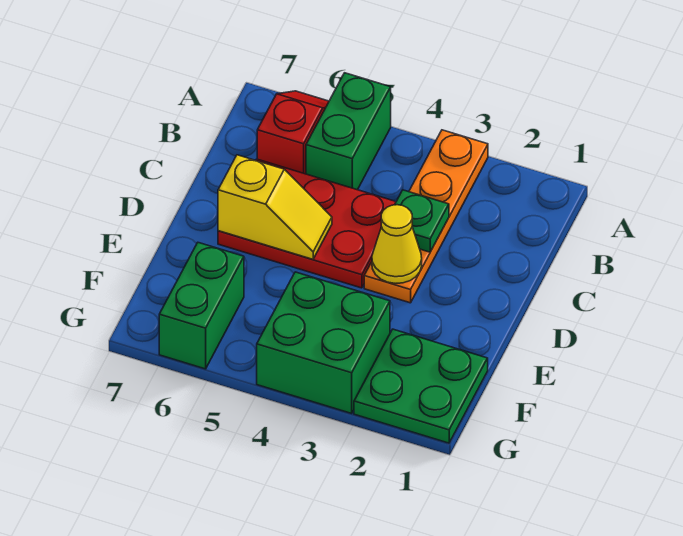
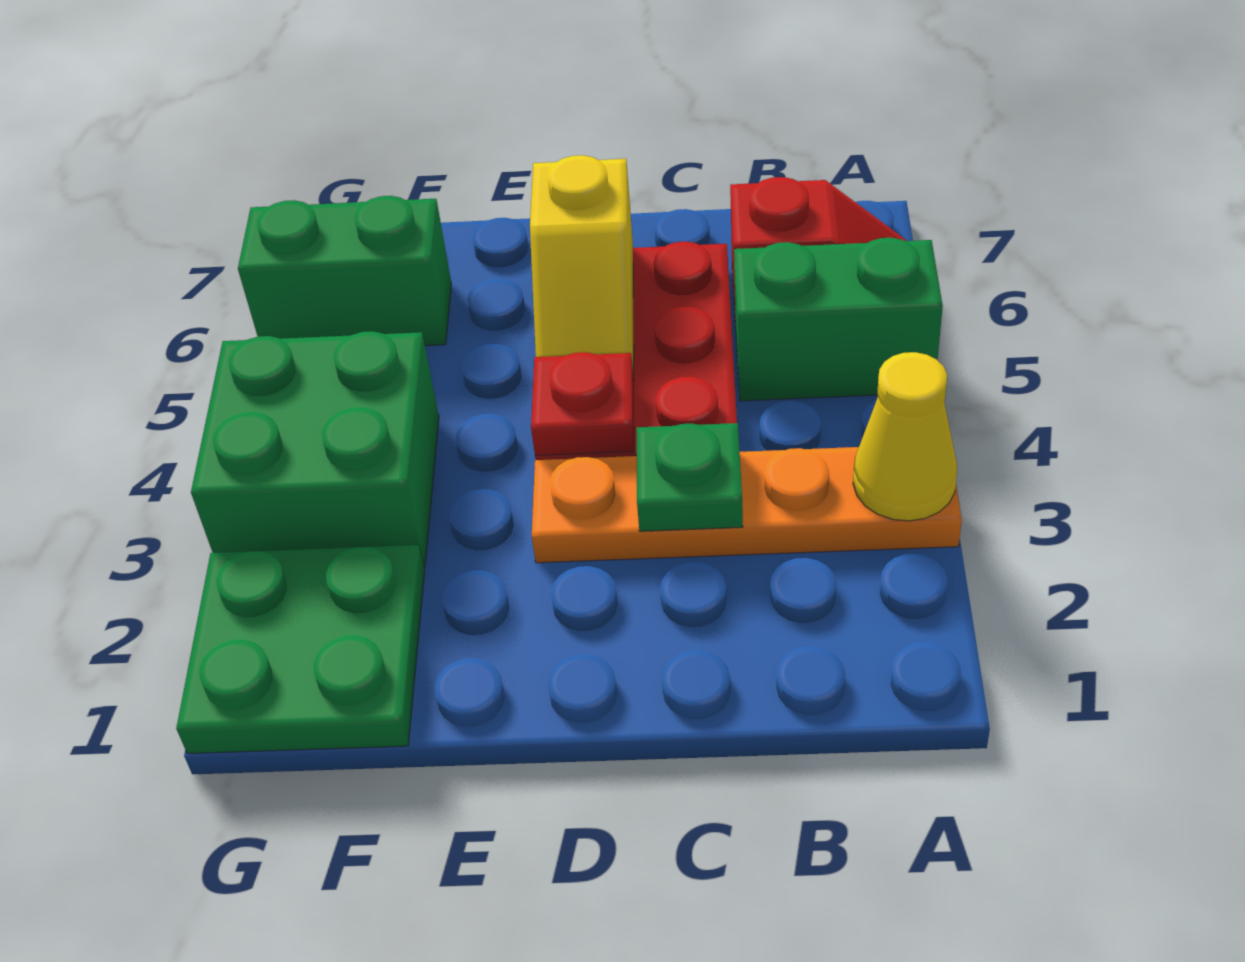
yellow cone D3 level 2 -> yellow cone A3 level 2
none -> red plate D4 level 2

